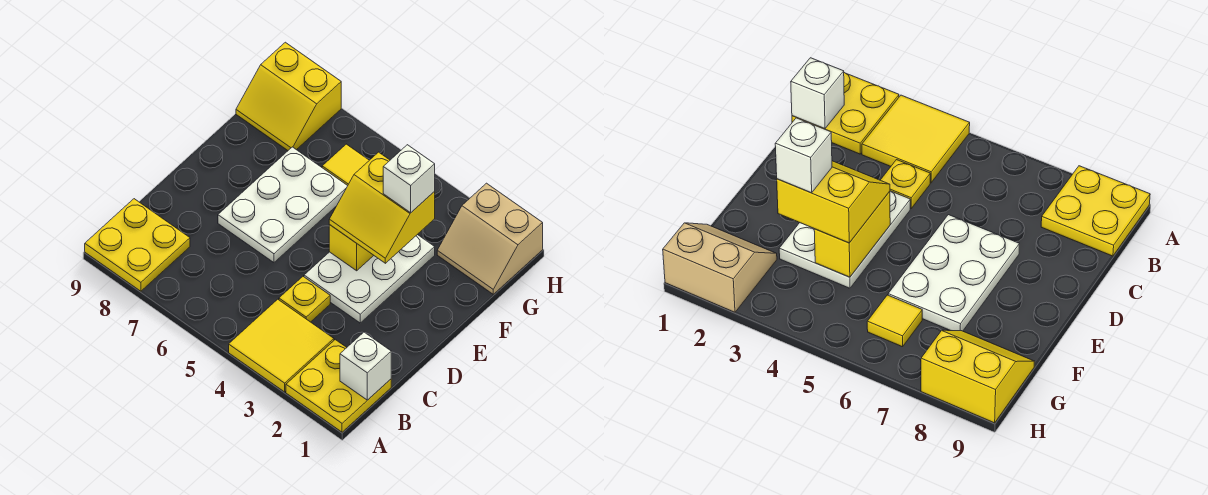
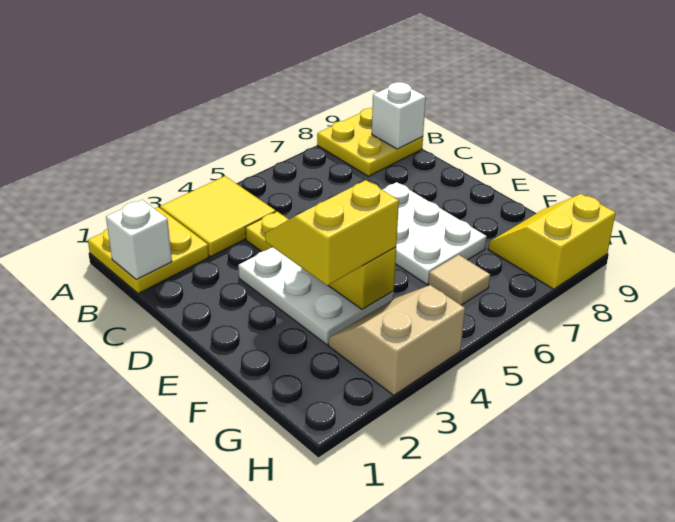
white brick F3 level 4 -> white brick B9 level 2
tan slope G1:H2 level 1 top H -> tan slope G3:H4 level 1 top H
yellow tile G6 level 1 -> tan tile G6 level 1

